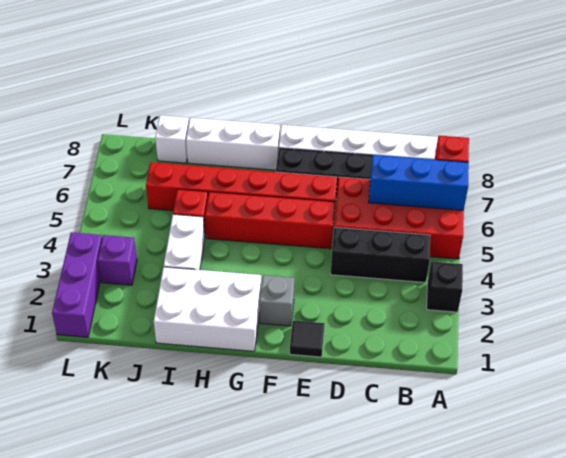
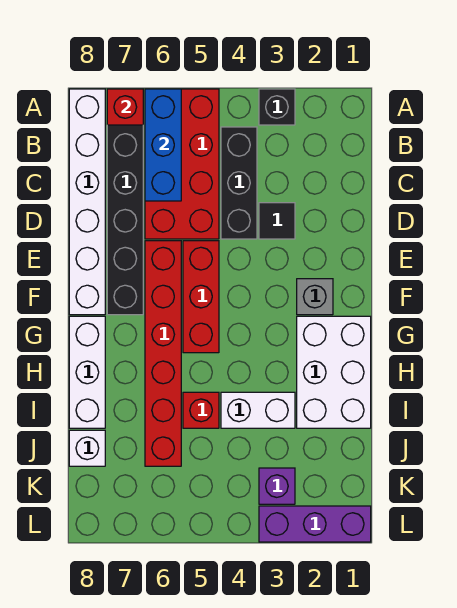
black tile E1 level 1 -> black tile D3 level 1
red brick E5:H5 level 1 -> red brick E5:G5 level 1

